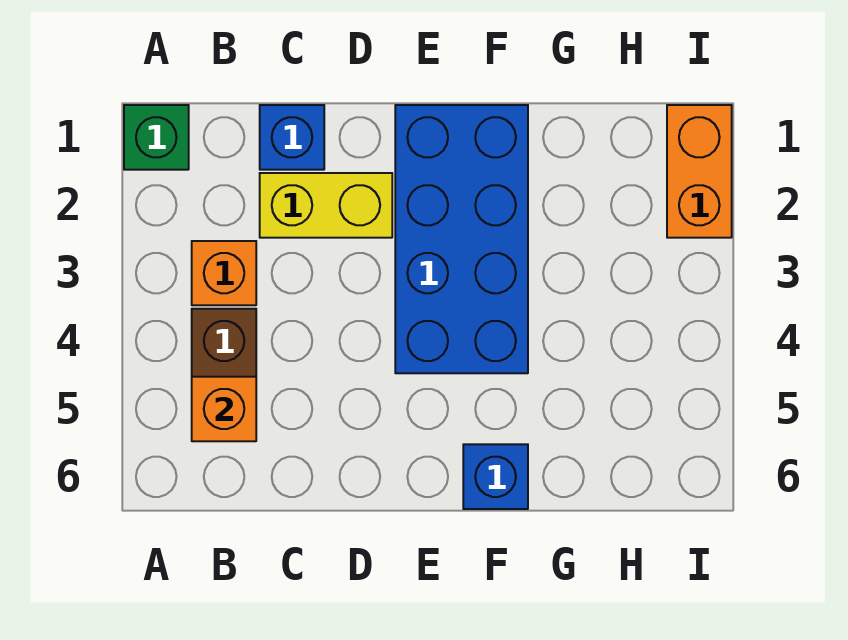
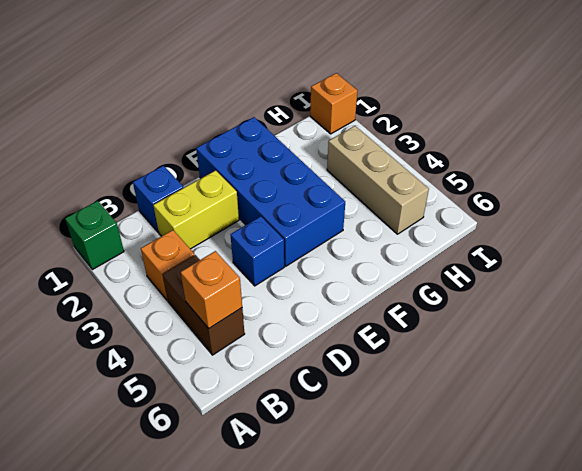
blue brick F6 level 1 -> blue brick D4 level 1
none -> tan brick H3:H5 level 1
orange brick I1:I2 level 1 -> orange brick I1 level 1

